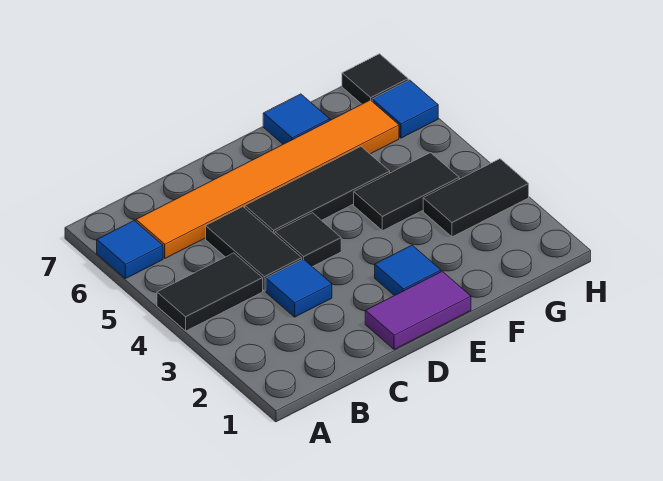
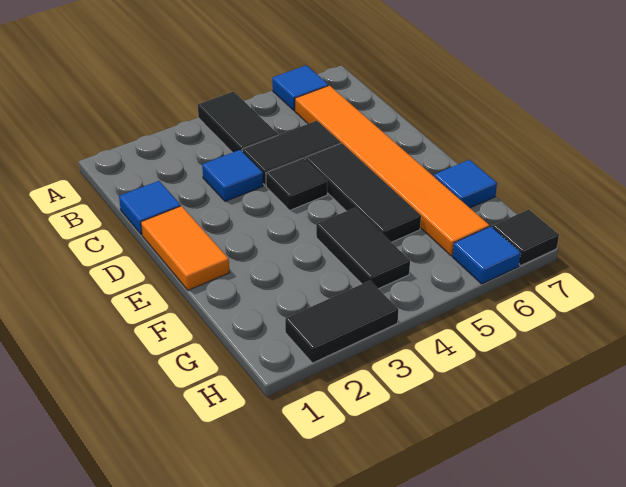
purple tile D1:E1 level 1 -> orange tile D1:E1 level 1
blue tile E2 level 1 -> blue tile C1 level 1
black tile G3:H3 level 1 -> black tile H2:H3 level 1

